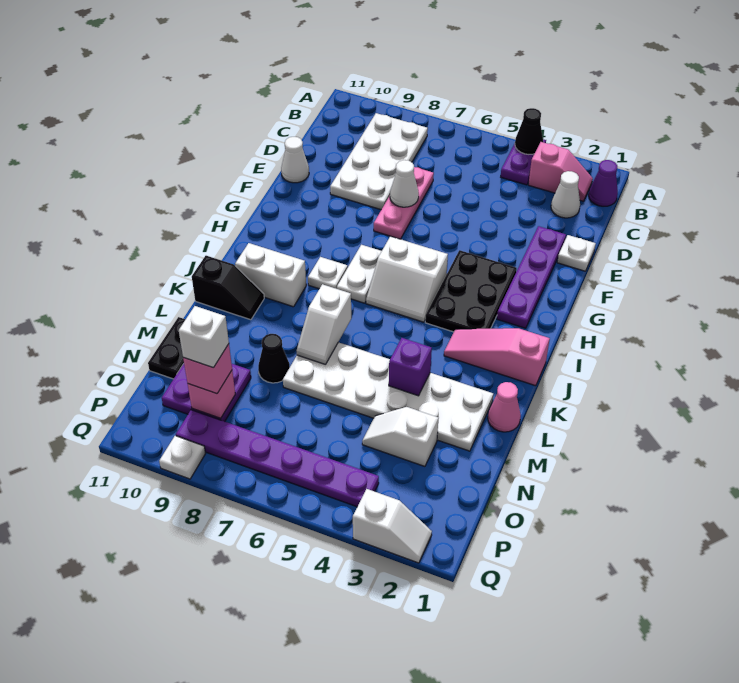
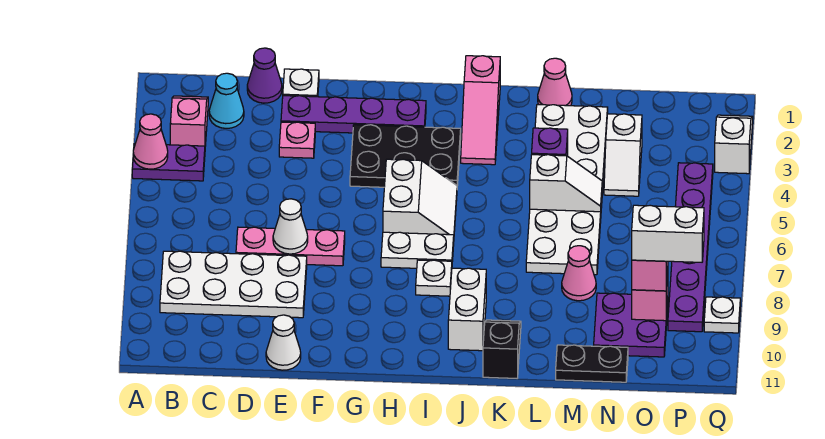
black cone A4 level 2 -> pink cone A4 level 2
purple cone B1 level 1 -> purple cone D1 level 1
white cone C2 level 1 -> cyan cone C2 level 1
none -> pink plate E3 level 1
white slope K7:L7 level 2 top K -> white slope L5:M5 level 2 top L
black cone M8 level 1 -> pink cone M8 level 1
white brick O9 level 4 -> white brick O9:P9 level 4

